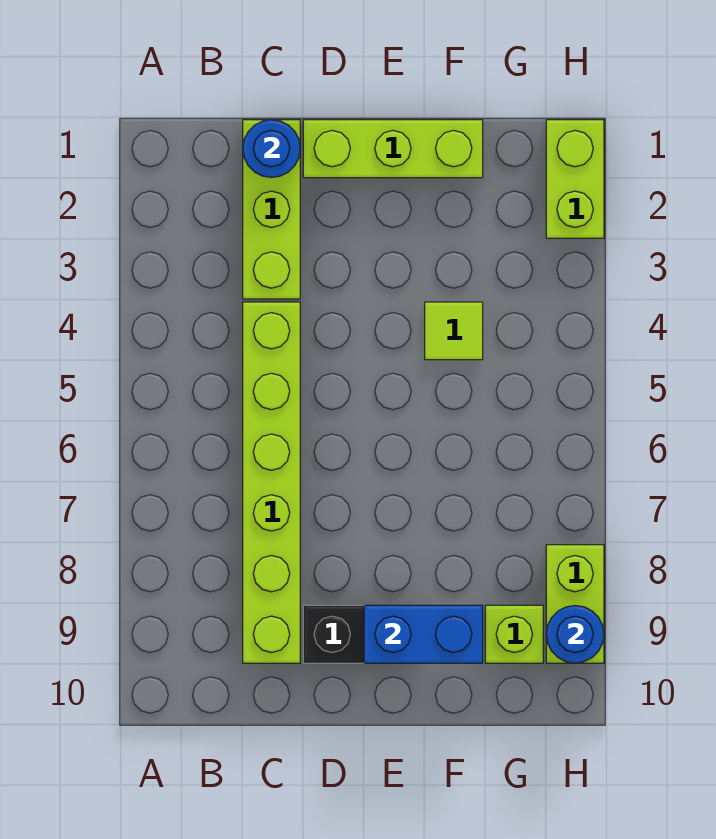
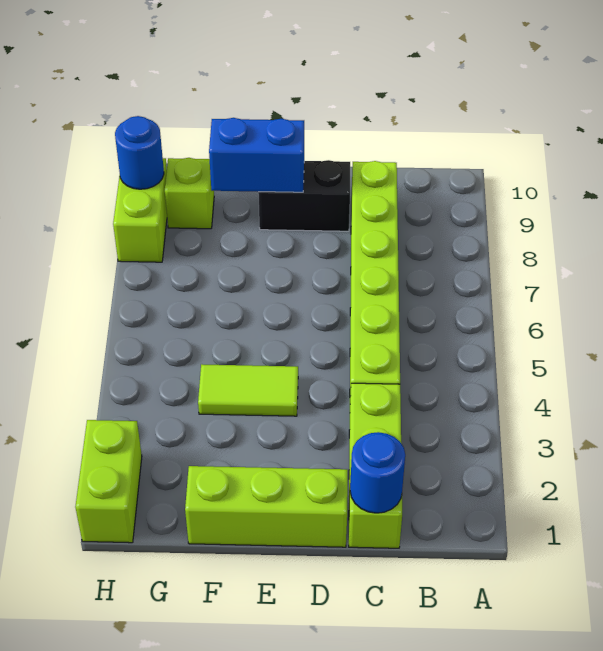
lime tile F4 level 1 -> lime tile E4:F4 level 1

